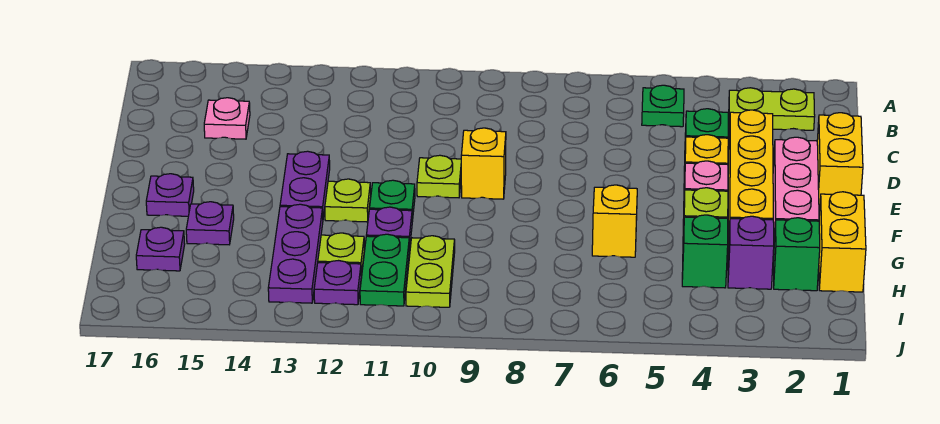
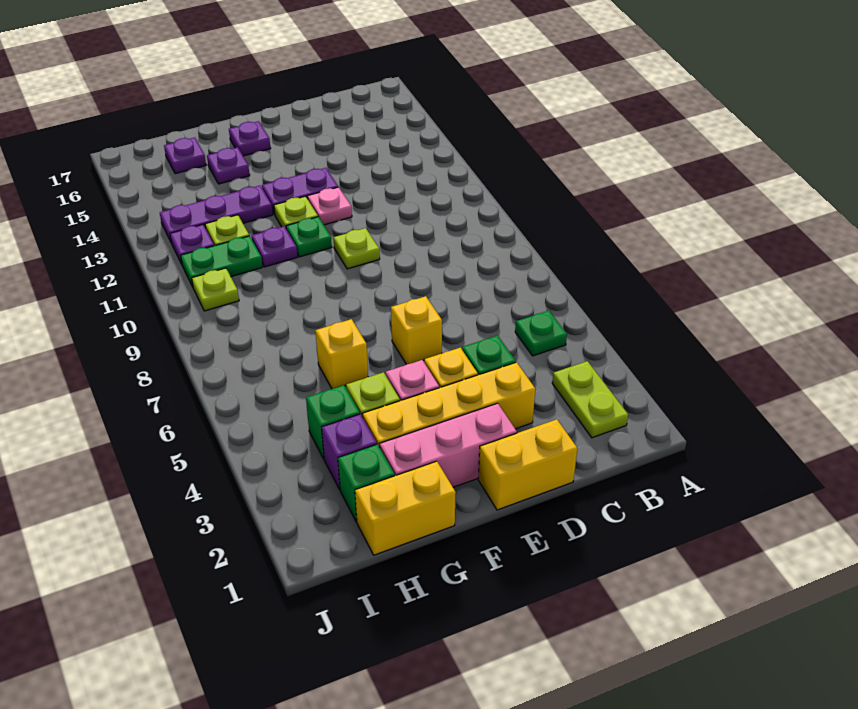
pink plate C15 level 1 -> pink plate E12 level 1
yellow brick E9 level 1 -> yellow brick E6 level 1
lime plate H10:I10 level 1 -> lime plate I10 level 1

